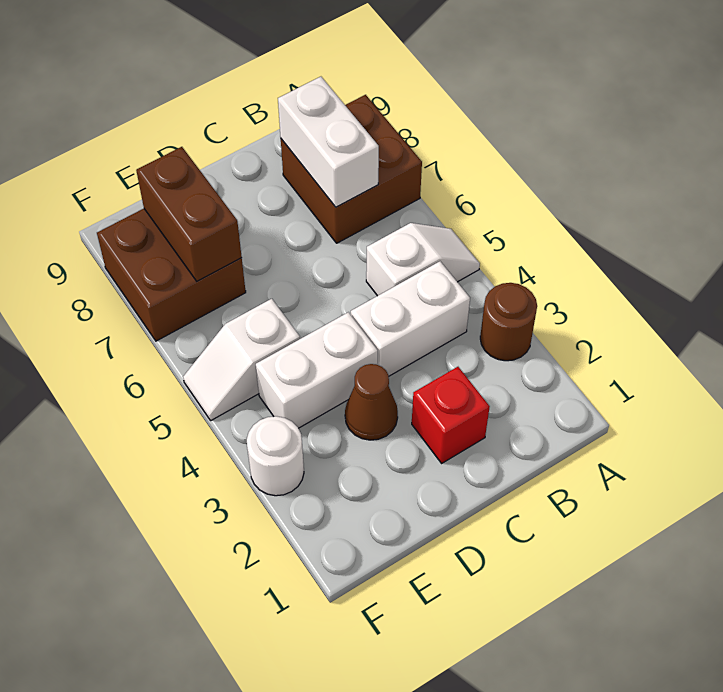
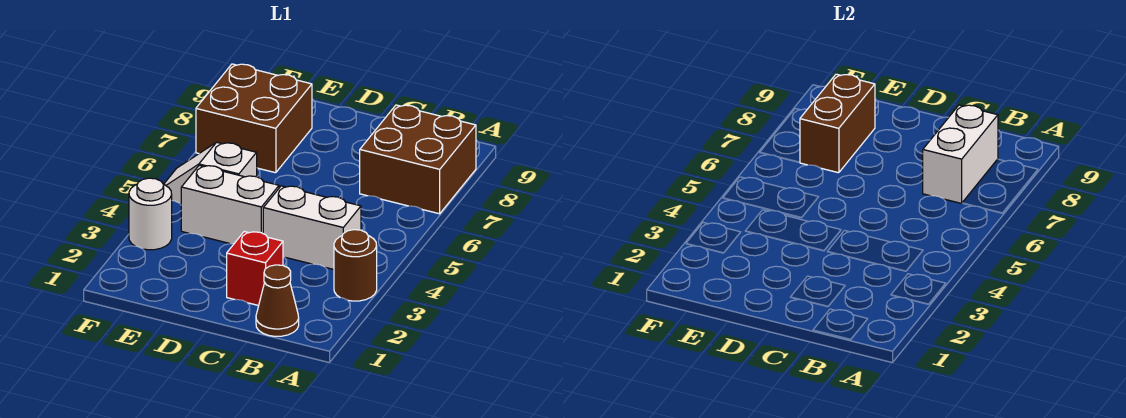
white slope A5:B5 level 1 top B -> none
brown cone D3 level 1 -> brown cone B1 level 1

